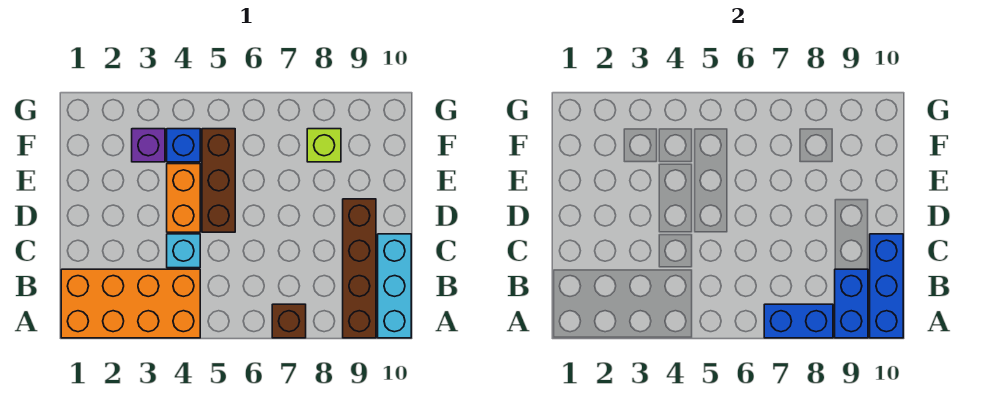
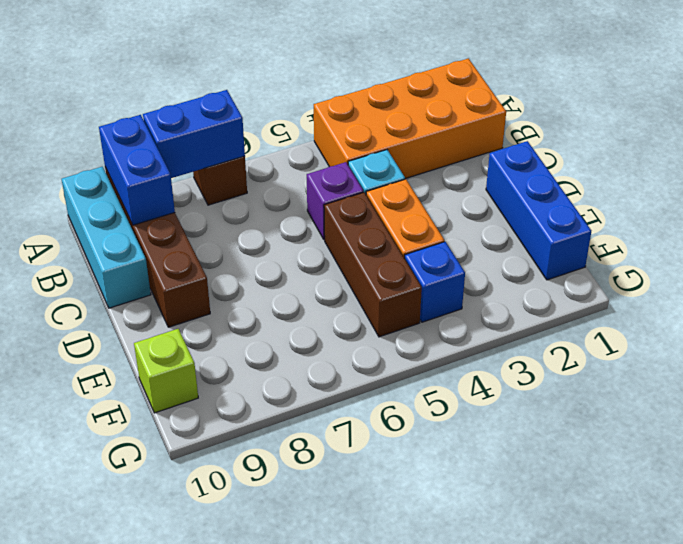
blue brick A10:C10 level 2 -> blue brick D1:F1 level 1
purple brick F3 level 1 -> purple brick C5 level 1
lime brick F8 level 1 -> lime brick F10 level 1

